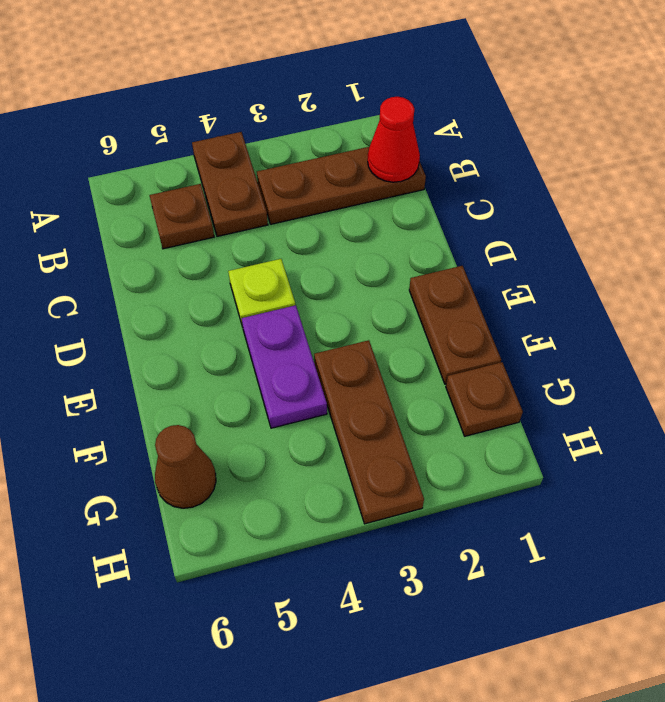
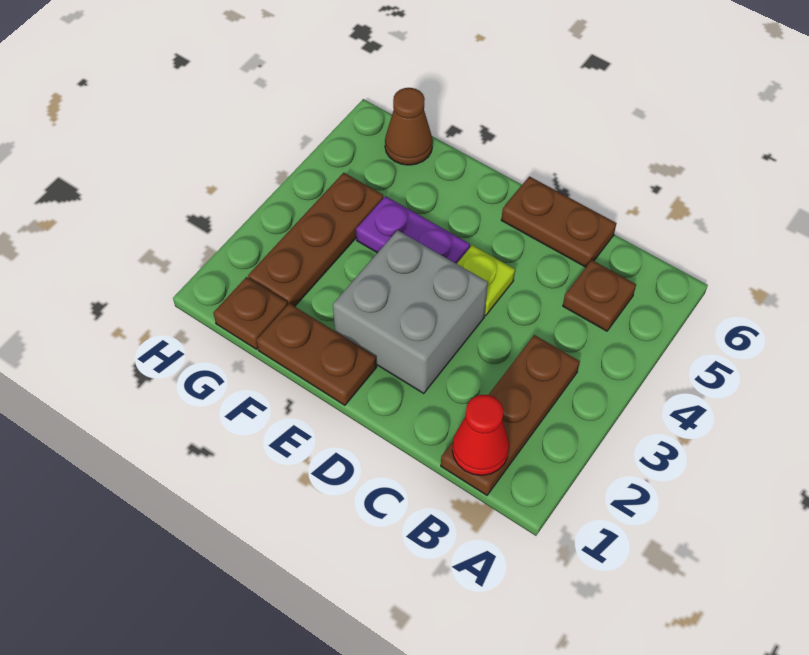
brown plate A4:B4 level 1 -> brown plate C6:D6 level 1
none -> grey brick D2:E3 level 1
brown plate F3:H3 level 1 -> brown plate G2:G4 level 1

